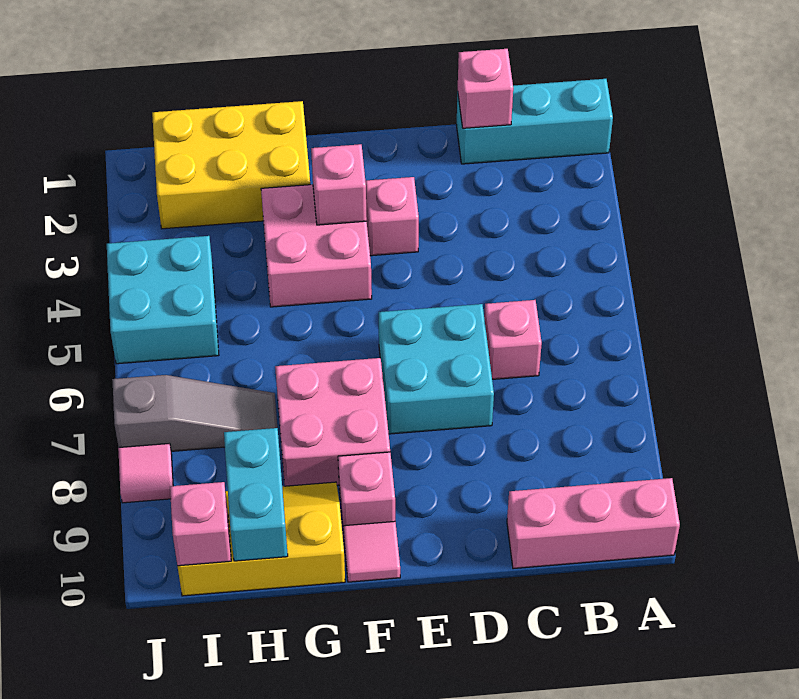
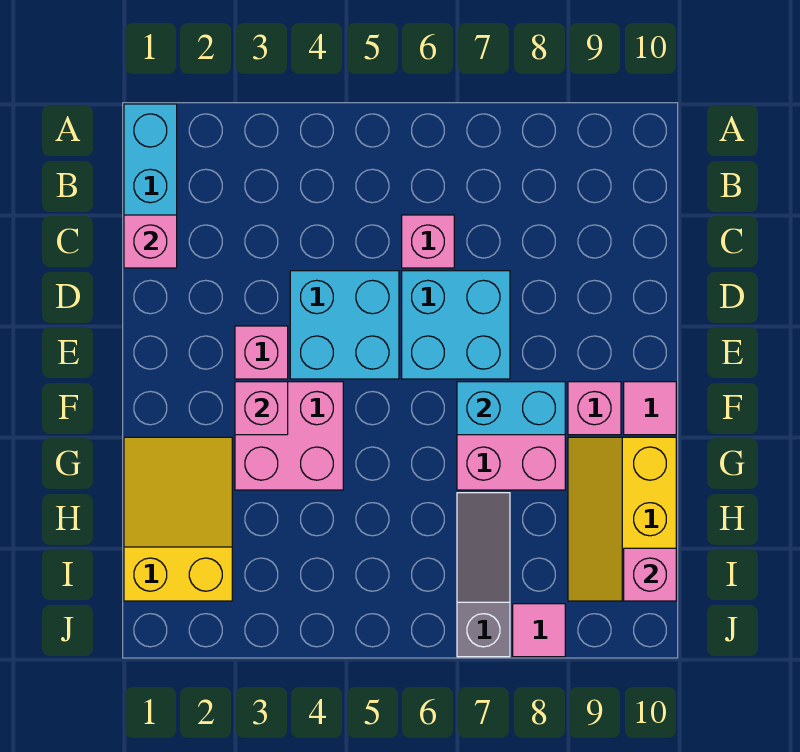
pink brick A10:C10 level 1 -> none
yellow brick G1:I2 level 1 -> yellow slope G1:I2 level 1 top I
cyan brick H9:H10 level 2 -> cyan brick F7:F8 level 2
cyan brick I4:J5 level 1 -> cyan brick D4:E5 level 1

